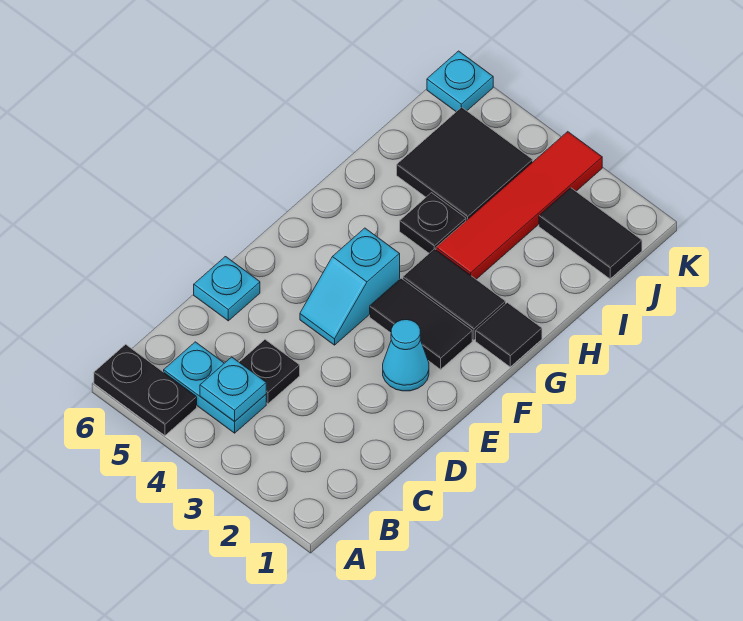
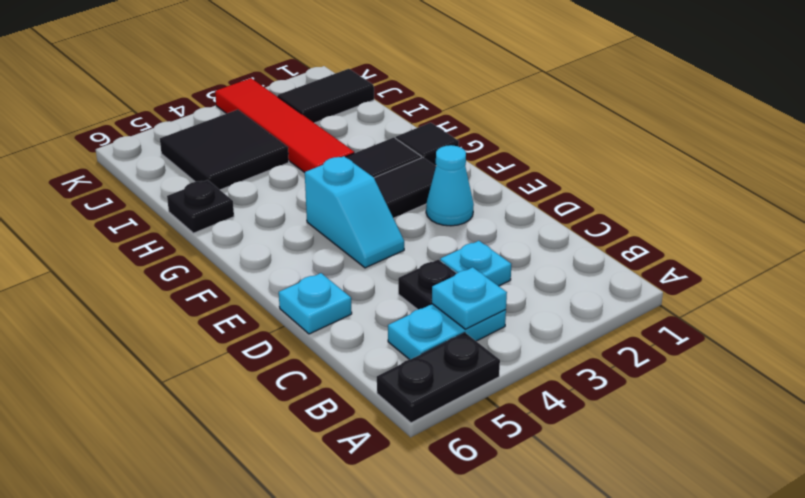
black plate H4 level 1 -> black plate H6 level 1
cyan plate K6 level 1 -> cyan plate C3 level 1

